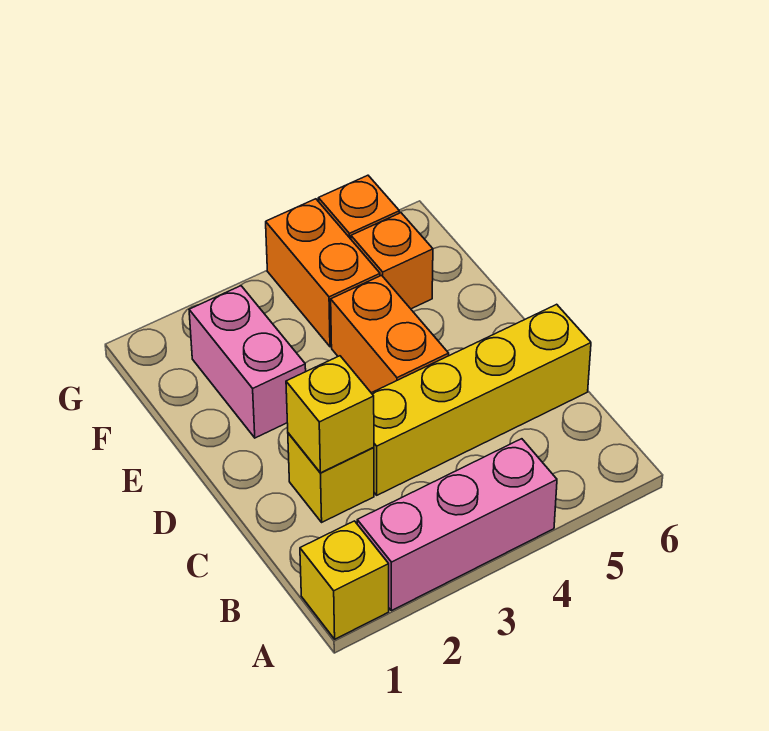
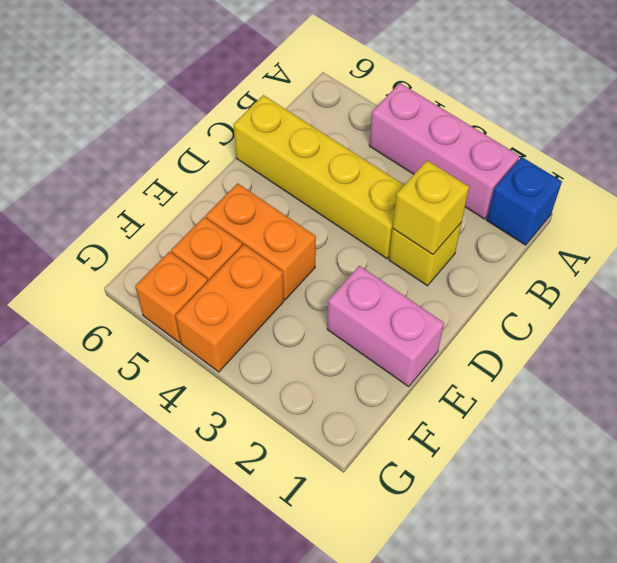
yellow brick A1 level 1 -> blue brick A1 level 1
orange brick D4:E4 level 1 -> orange brick E4:E5 level 1
pink brick E2:F2 level 1 -> pink brick E1:E2 level 1

